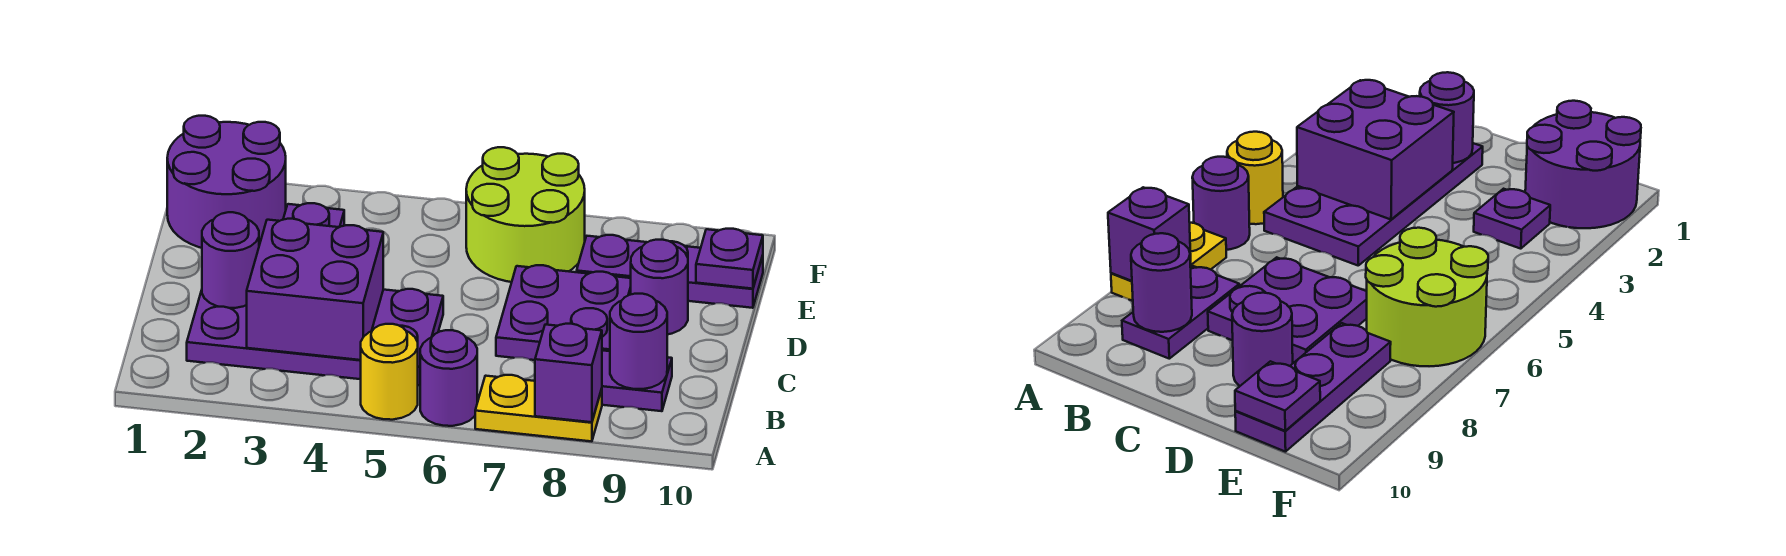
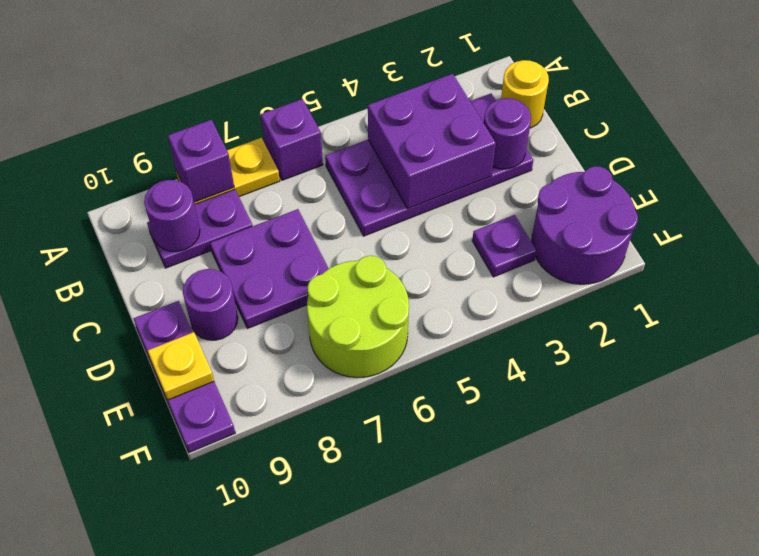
yellow round brick A5 level 1 -> yellow round brick B1 level 1
purple round brick A6 level 1 -> purple brick A6 level 1
purple plate E8:E10 level 1 -> purple plate D10:F10 level 1
purple plate E10 level 2 -> yellow plate E10 level 2

